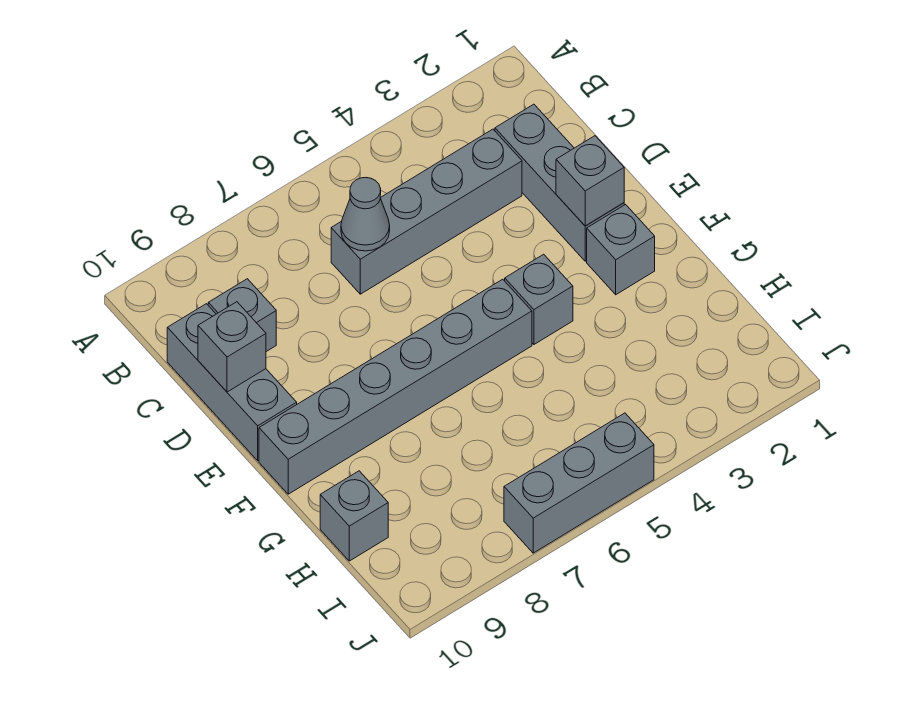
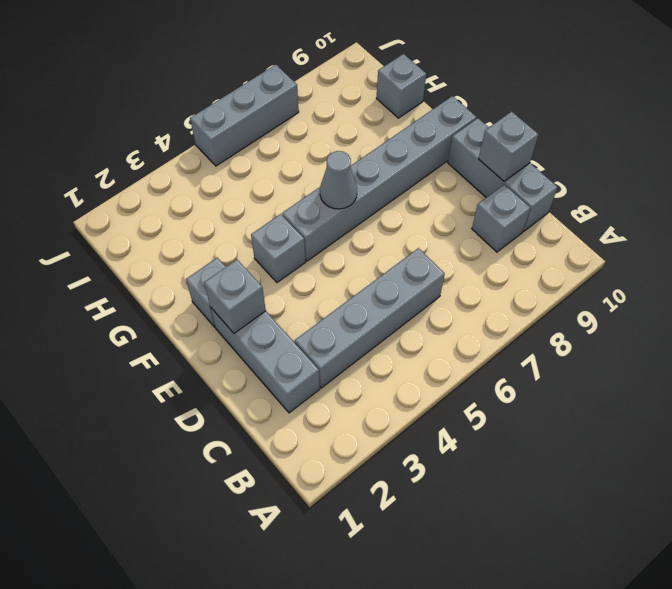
grey cone C6 level 2 -> grey cone F6 level 2

